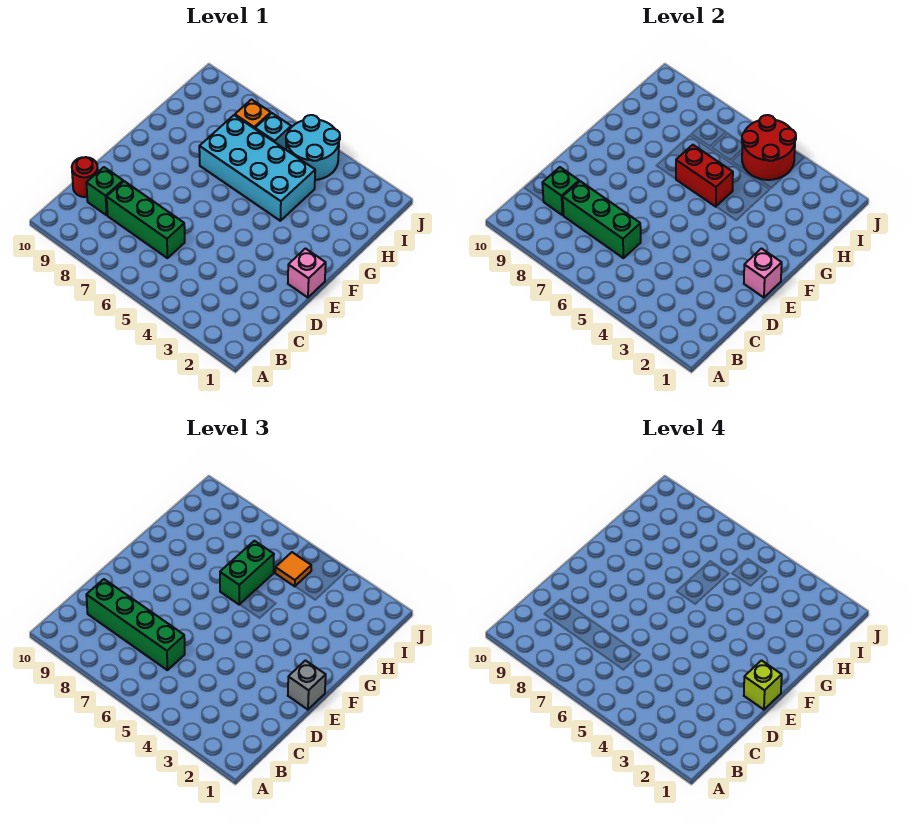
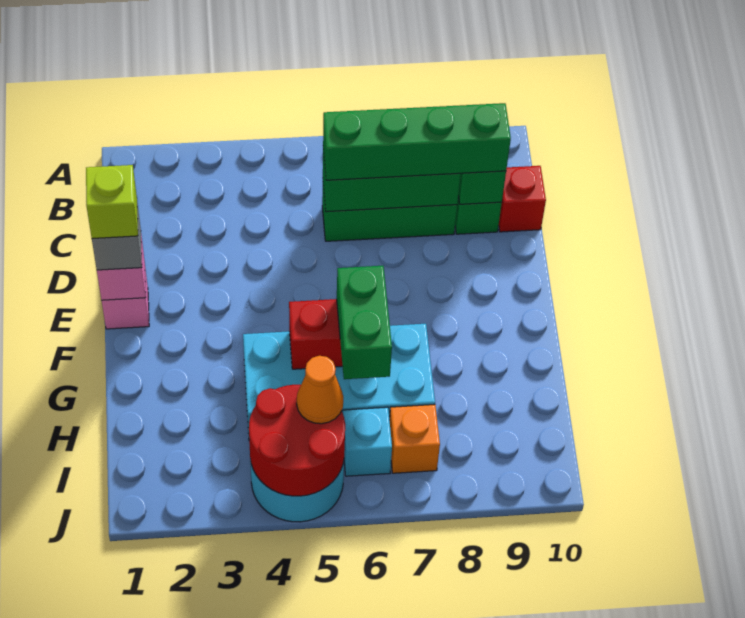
red round brick C10 level 1 -> red brick C10 level 1
orange tile I5 level 3 -> orange cone I5 level 3

